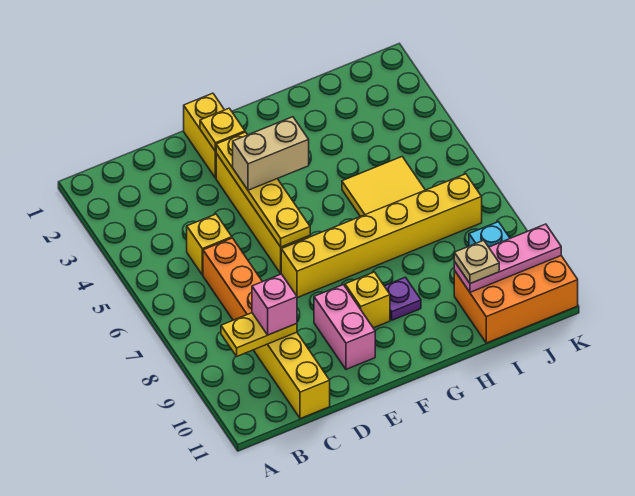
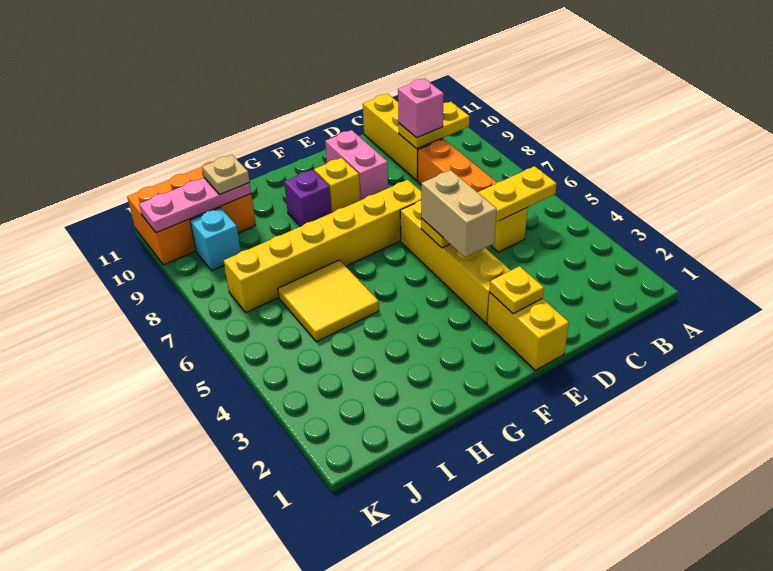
yellow plate E3:E6 level 2 -> yellow plate B5:E5 level 2
tan brick E4:F4 level 3 -> tan brick E4:E5 level 3
purple plate G9 level 1 -> purple brick G9 level 1

